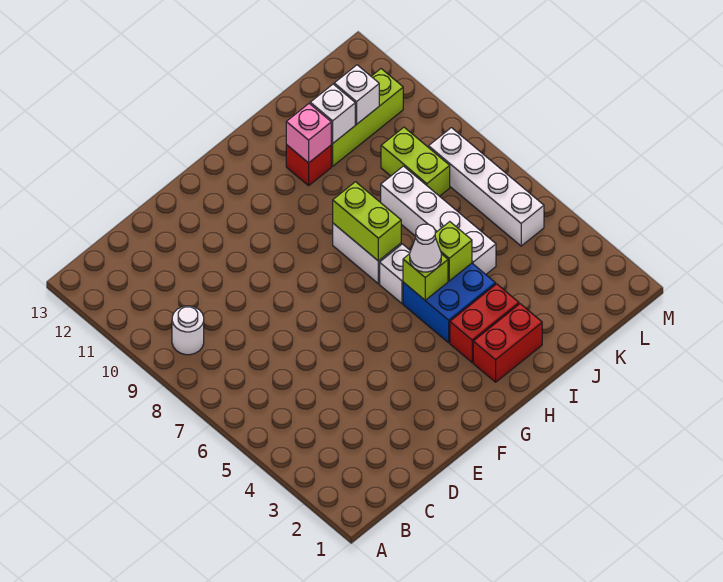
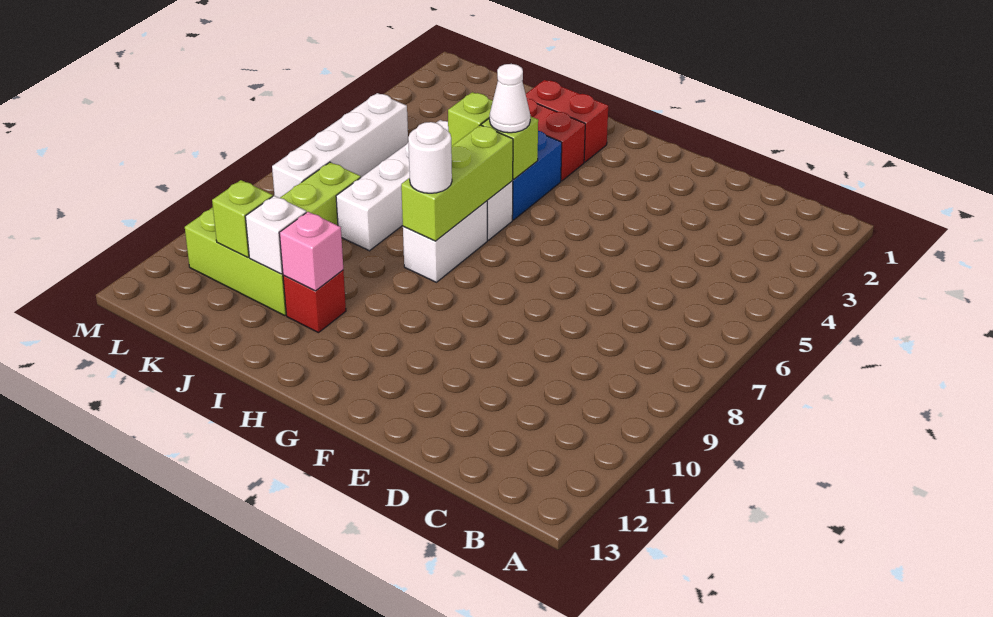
white round brick B9 level 1 -> white round brick H8 level 3
lime brick H7:H8 level 2 -> lime brick H6:H8 level 2
white brick K11 level 2 -> lime brick K11 level 2

